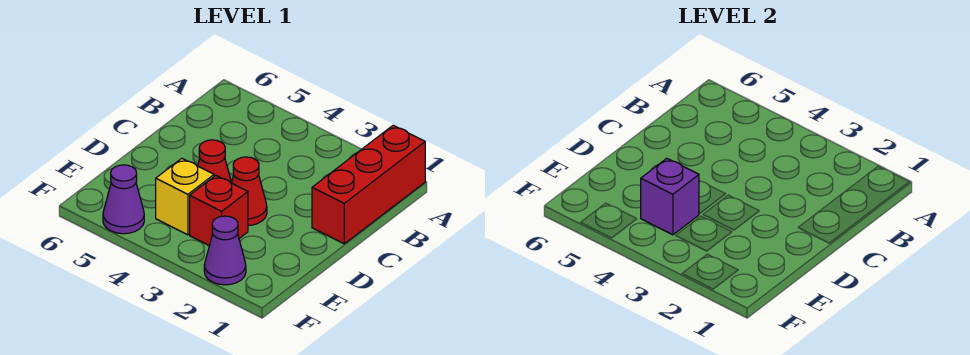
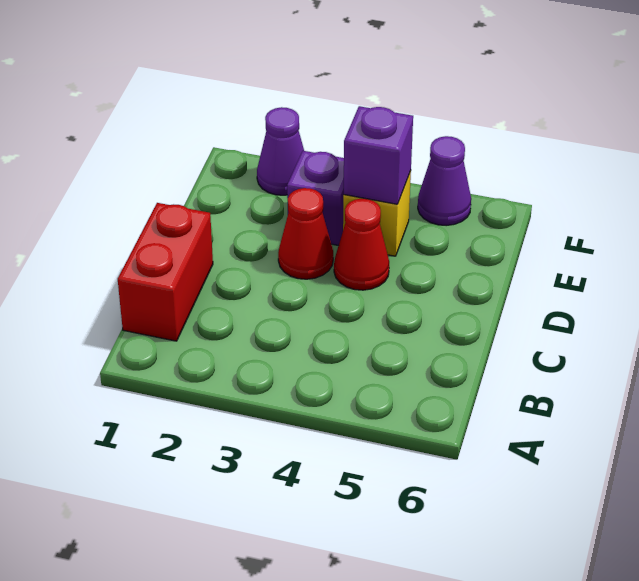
red brick A1:C1 level 1 -> red brick B1:C1 level 1
red brick E3 level 1 -> purple brick E3 level 1

